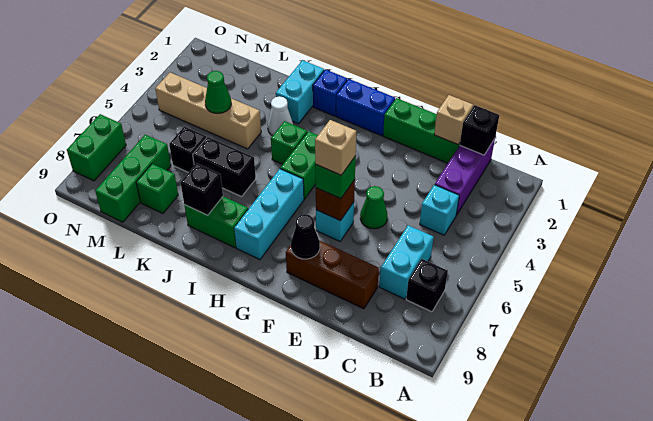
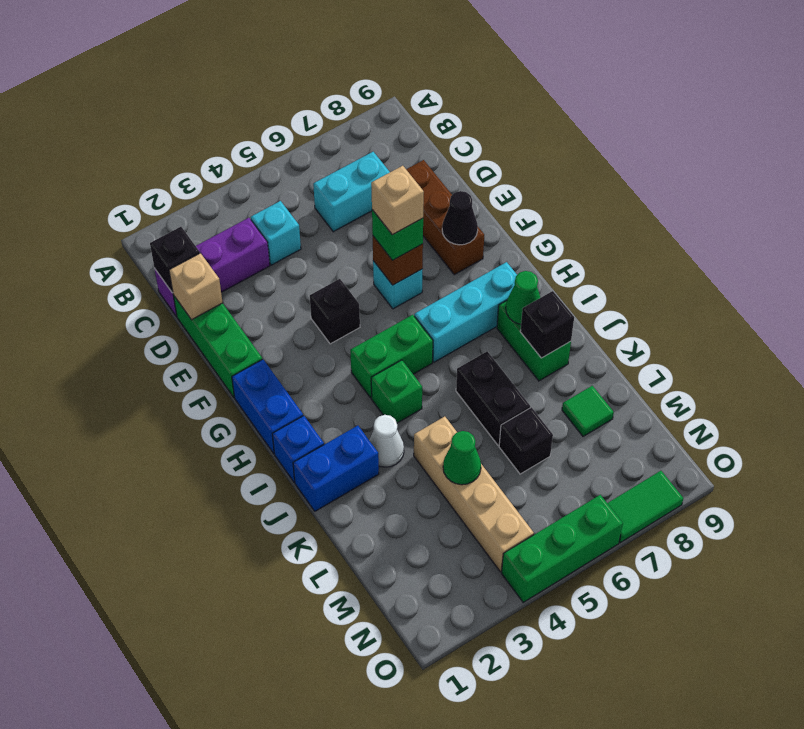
black brick B7 level 1 -> black brick F4 level 1
green cone E5 level 1 -> green cone I8 level 2
cyan brick J1:J2 level 1 -> blue brick J1:J2 level 1
green brick L8 level 1 -> green tile L8 level 1
green brick M7:M9 level 1 -> green brick O4:O6 level 1
green brick O7:O8 level 1 -> green tile O7:O8 level 1

